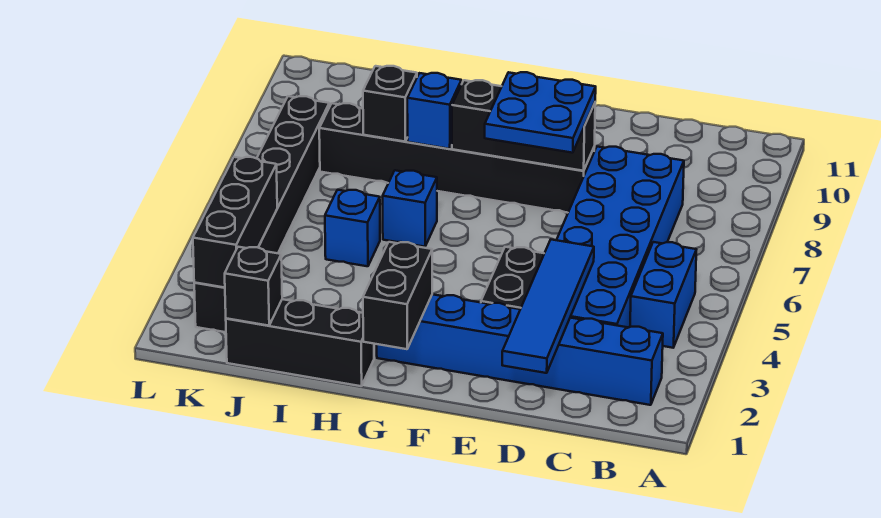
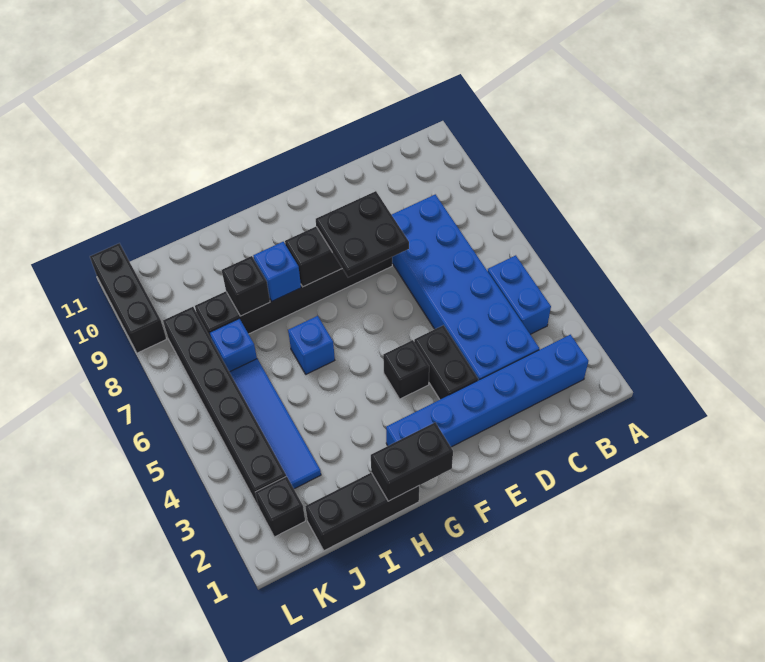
blue tile D1:D4 level 2 -> blue tile J3:J6 level 1
blue plate E7:F8 level 3 -> black plate E7:F8 level 3
black brick G1:G2 level 2 -> black brick G1:H1 level 2
blue brick I5 level 1 -> blue brick J7 level 1
black brick J1 level 2 -> black brick F4 level 1
black brick K2:K4 level 2 -> black brick L9:L11 level 1

